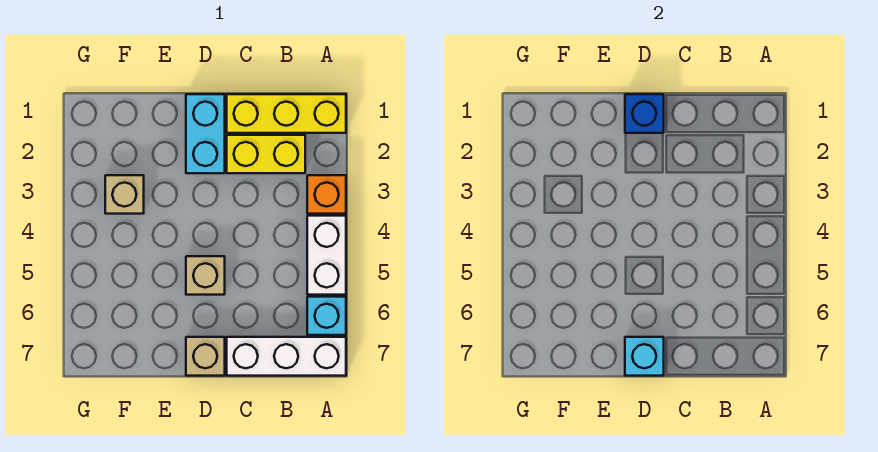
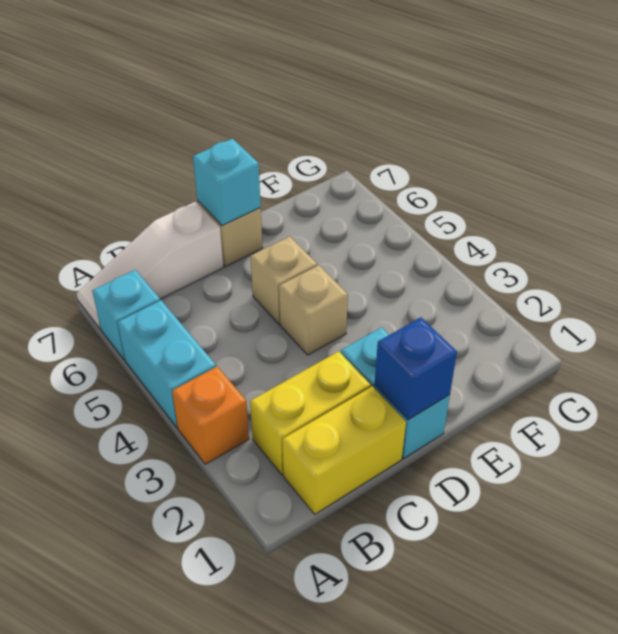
yellow brick A1:C1 level 1 -> yellow brick B1:C1 level 1
white brick A4:A5 level 1 -> cyan brick A4:A5 level 1
white brick A7:C7 level 1 -> white slope A7:C7 level 1 top C
tan brick F3 level 1 -> tan brick D4 level 1

